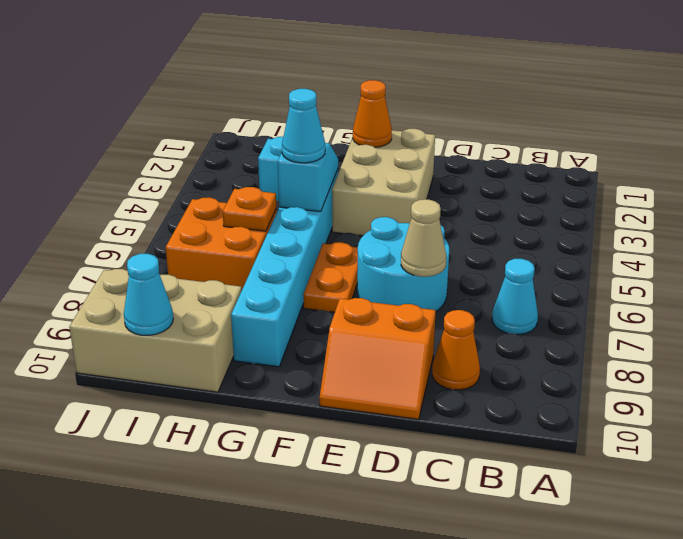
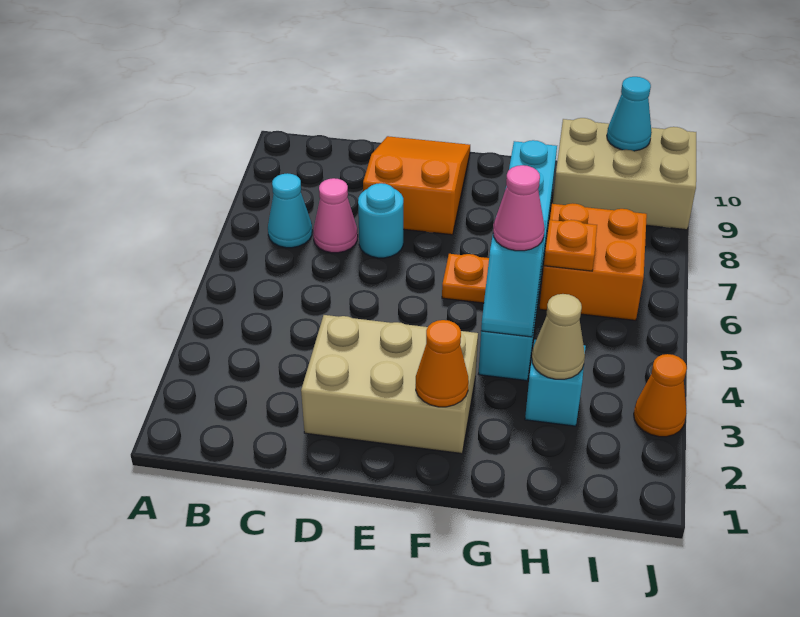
none -> pink cone C7 level 1
orange cone C9 level 1 -> orange cone J3 level 1
cyan round brick D6:E7 level 1 -> cyan round brick D7 level 1
tan cone D7 level 2 -> tan cone H3 level 2
orange slope D9:E10 level 1 top 9 -> orange slope D8:E10 level 1 top 8
tan brick E2:F4 level 1 -> tan brick D2:F3 level 1
orange plate F6:F7 level 1 -> orange plate F6 level 1
cyan cone G5 level 3 -> pink cone G5 level 3

